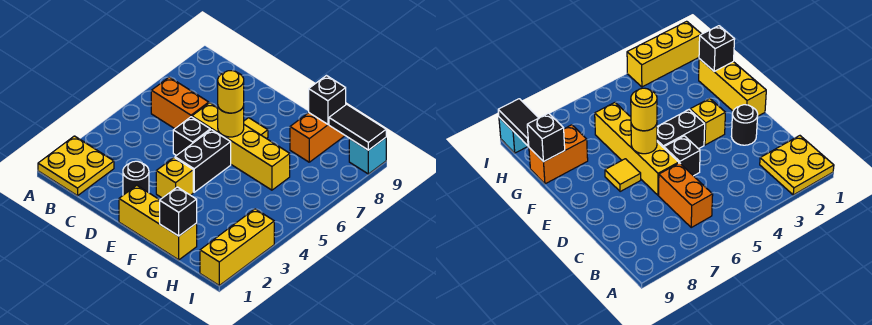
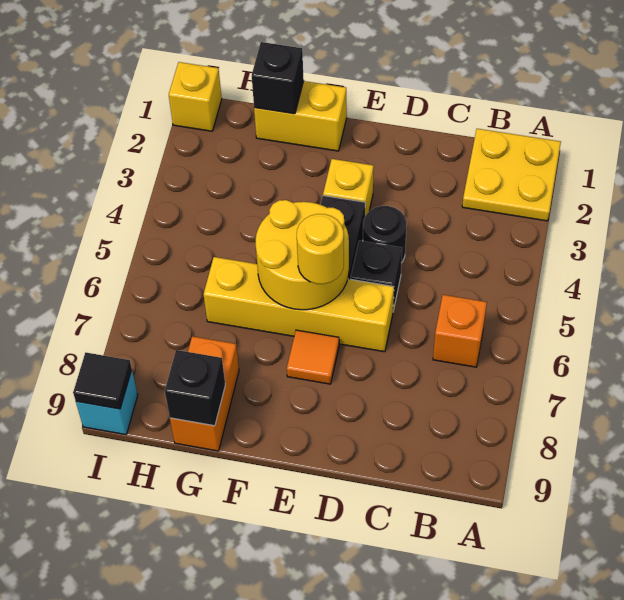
orange brick B6:C6 level 1 -> orange brick B6 level 1
black round brick D2 level 1 -> black round brick D4 level 1
yellow brick E1:G1 level 1 -> yellow brick F1:G1 level 1
yellow round brick E6 level 2 -> yellow round brick E5:F6 level 2
yellow tile E7 level 1 -> orange tile E7 level 1
black tile H9:I9 level 2 -> black tile I9 level 2
yellow brick I1:I3 level 1 -> yellow brick I1 level 1

